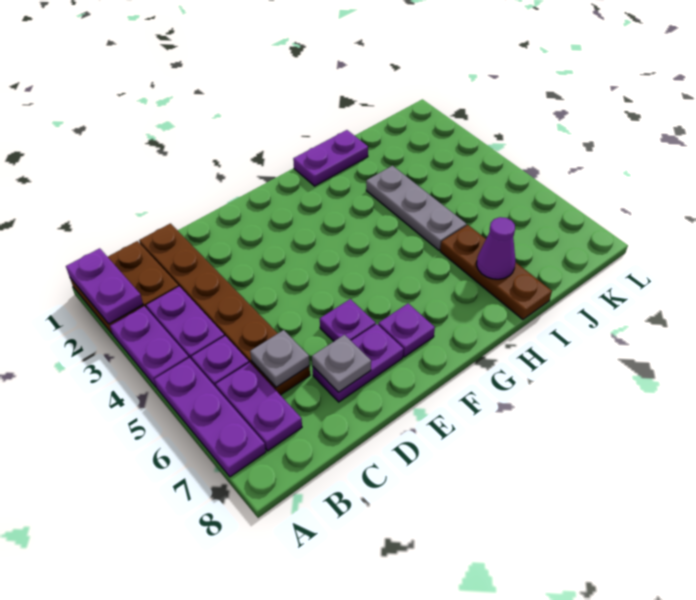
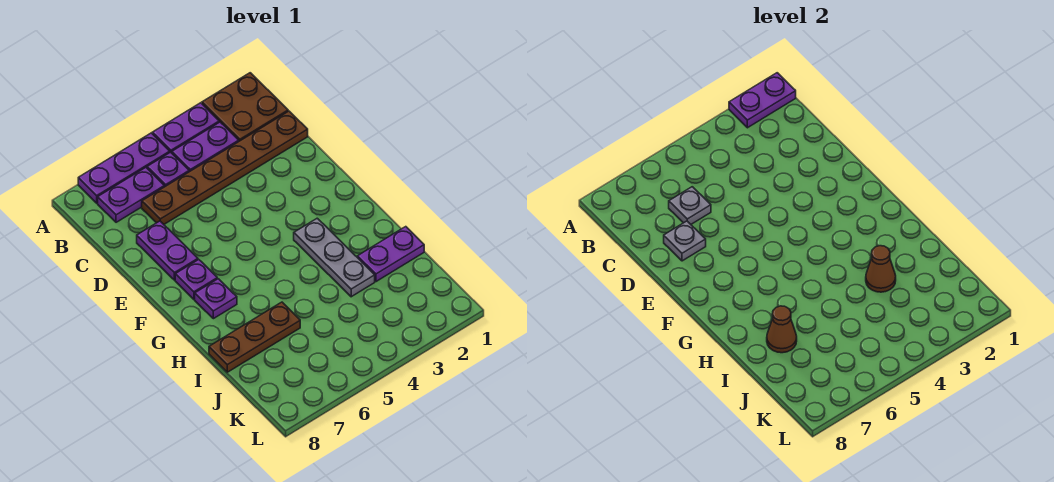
purple plate E6 level 1 -> purple plate G7 level 1
purple plate H1:I1 level 1 -> purple plate I1:I2 level 1
grey plate I3:I5 level 1 -> grey plate G3:I3 level 1
none -> brown cone I3 level 2
purple cone I7 level 2 -> brown cone I7 level 2

